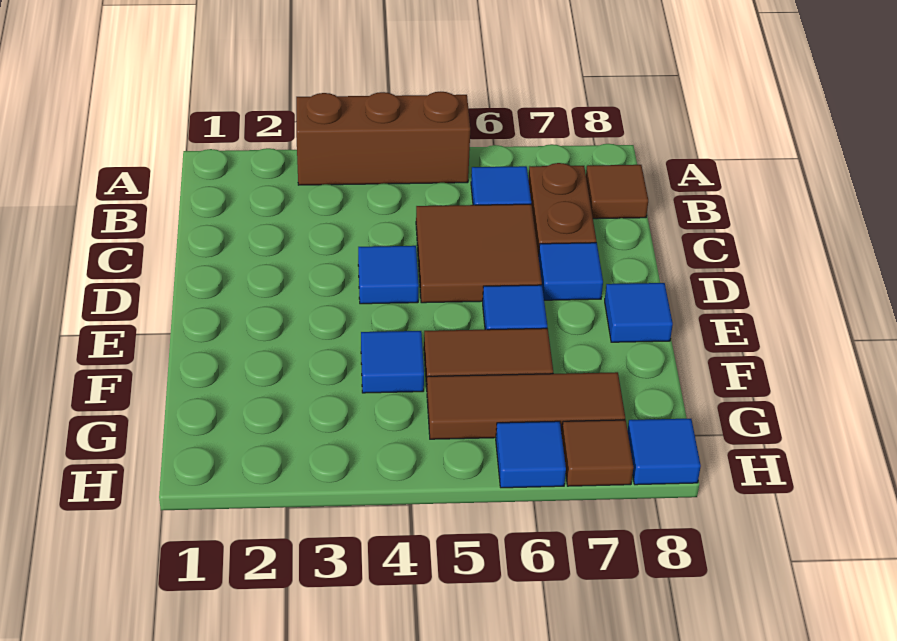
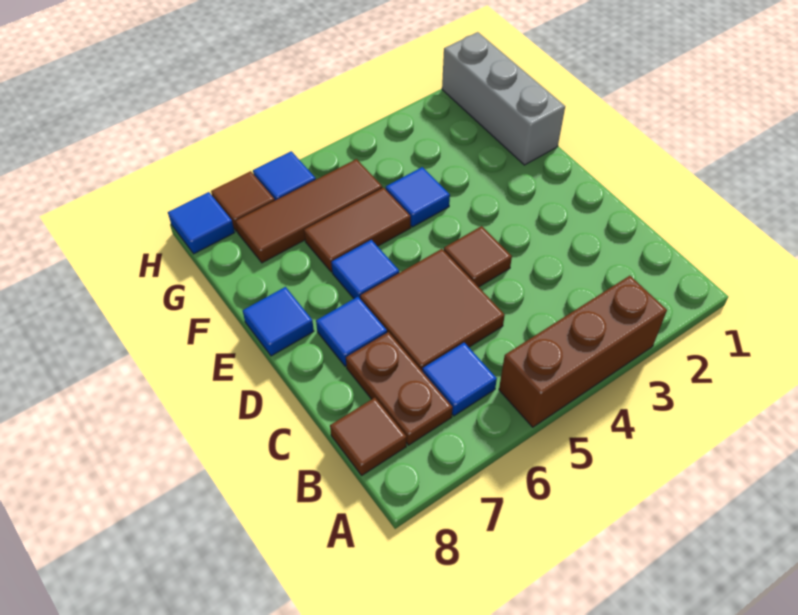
blue tile D4 level 1 -> brown tile D4 level 1
none -> grey brick F1:H1 level 1

